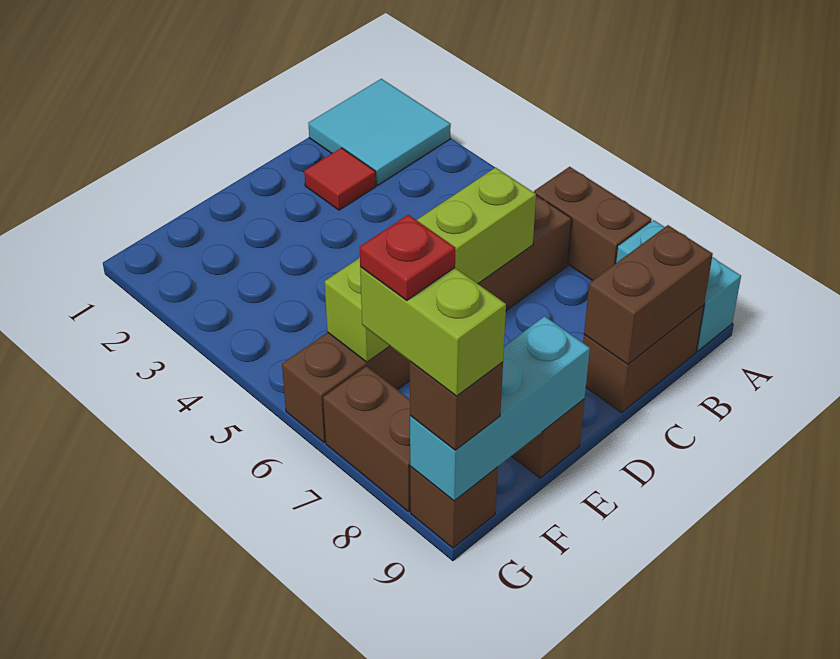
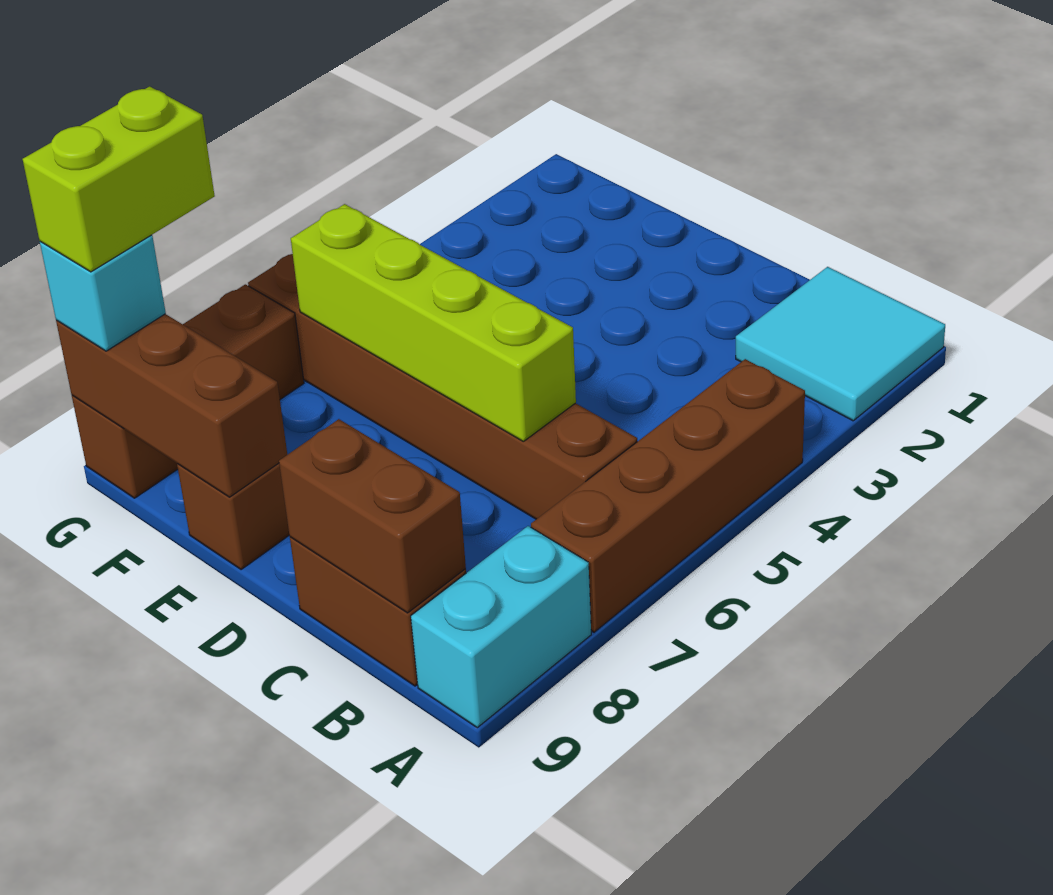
brown brick A6:A7 level 1 -> brown brick A4:A7 level 1
red tile C2 level 1 -> none
cyan brick E9:G9 level 2 -> brown brick E9:G9 level 2
red plate G8 level 5 -> none
brown brick G9 level 3 -> cyan brick G9 level 3

